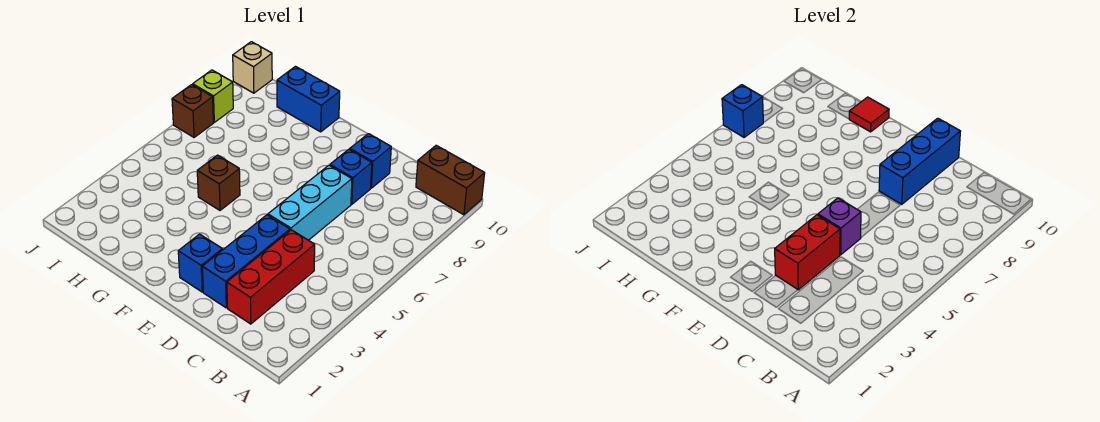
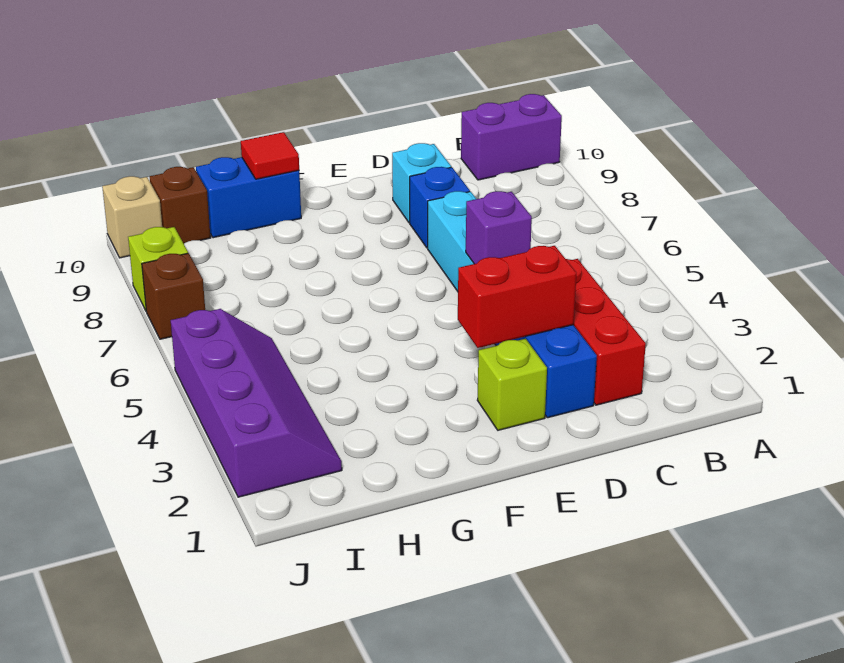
brown brick A10:B10 level 1 -> purple brick A10:B10 level 1
red brick D3:D4 level 2 -> red brick D3:E3 level 2
blue brick D8:D10 level 2 -> none
blue brick D9 level 1 -> cyan brick D9 level 1
blue brick E2 level 1 -> lime brick E2 level 1
brown brick G5 level 1 -> brown brick I10 level 1
none -> purple slope I2:J5 level 1 top J
blue brick J7 level 2 -> none

